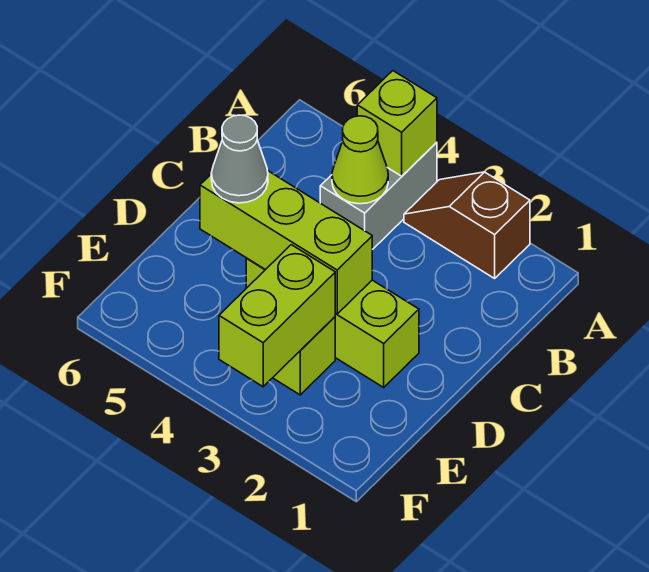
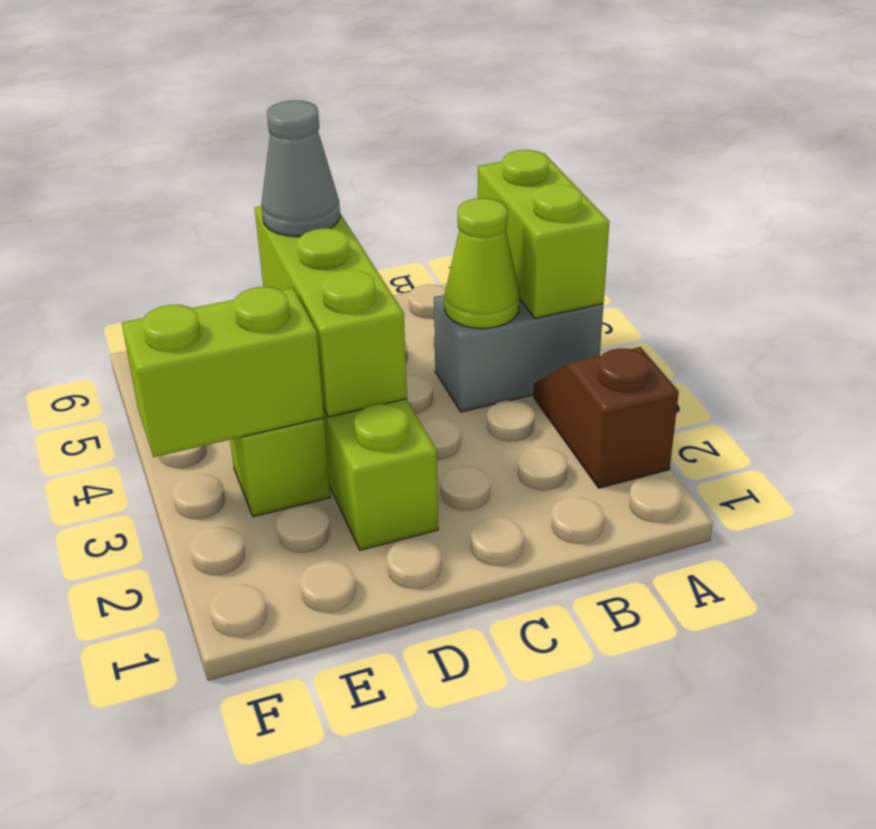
lime brick A4 level 2 -> lime brick A4:A5 level 2

